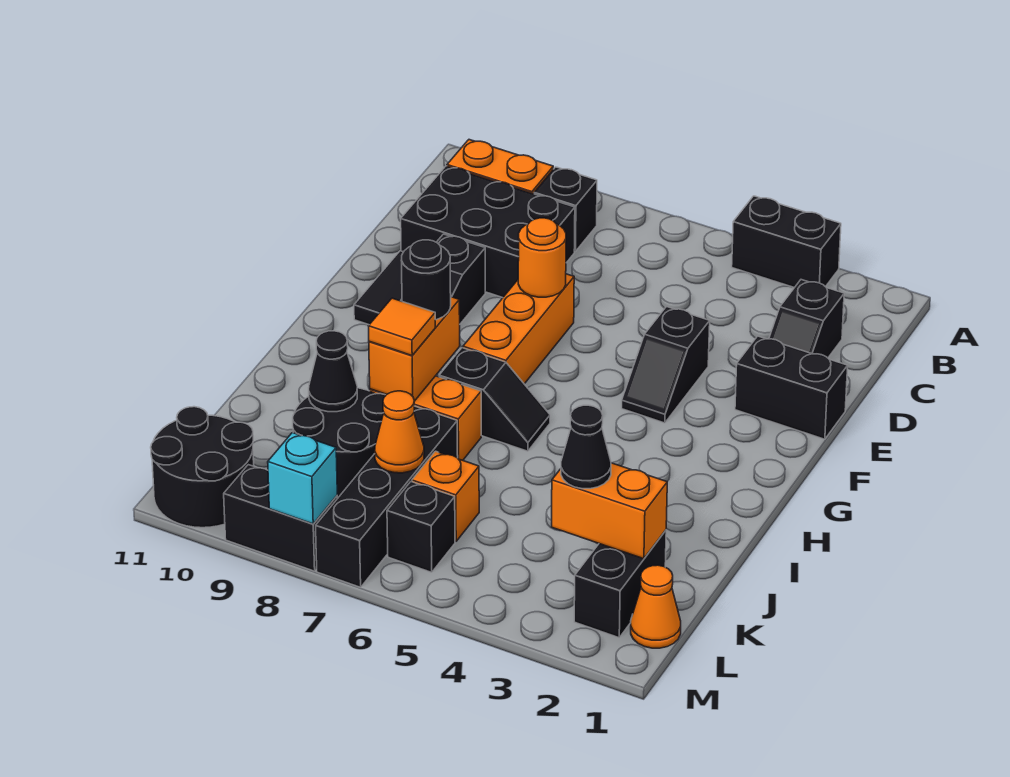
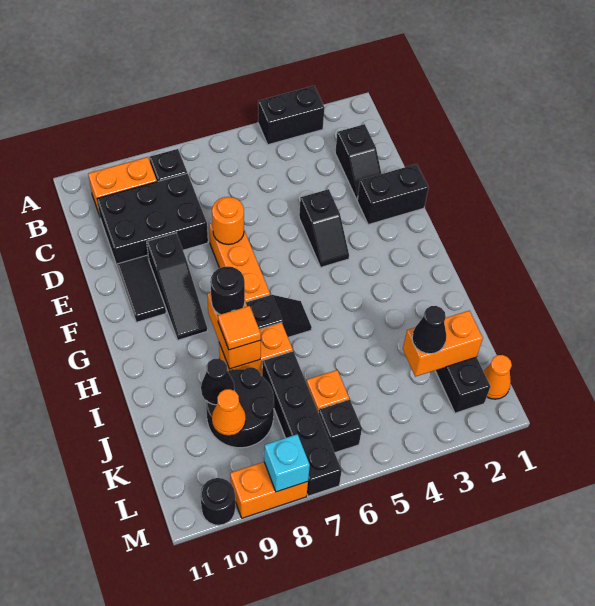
orange cone K7 level 2 -> orange cone K9 level 2
black round brick L10:M11 level 1 -> black round brick M10 level 1
black brick M8:M9 level 1 -> orange brick M8:M9 level 1

